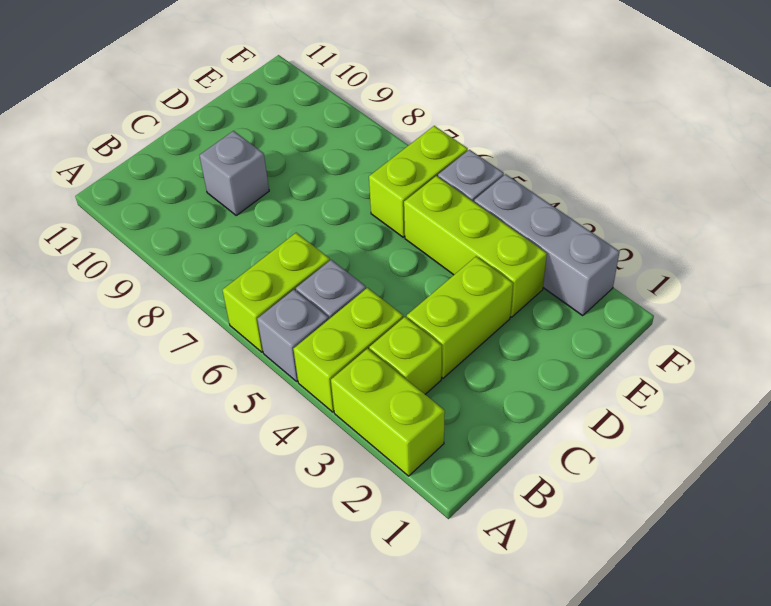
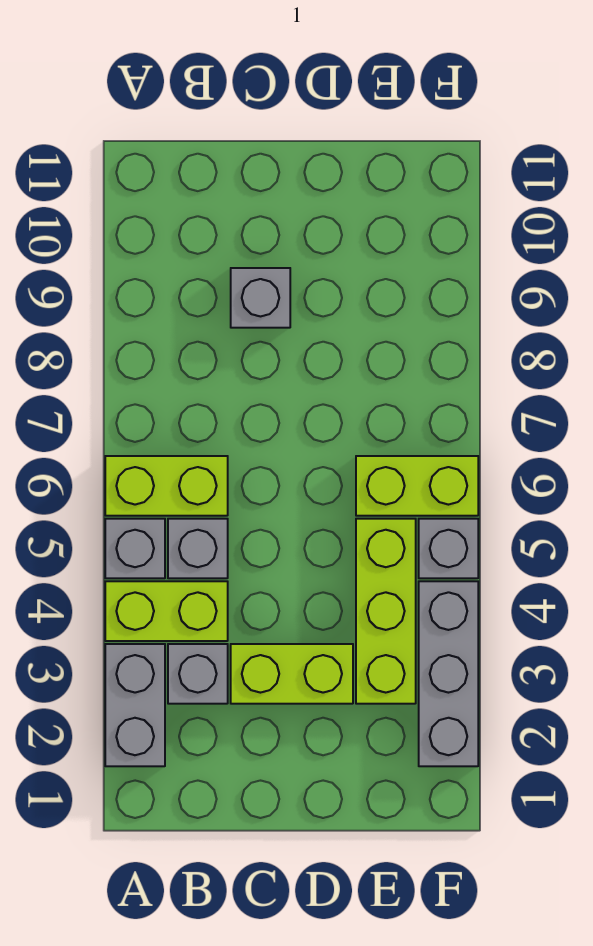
lime brick A2:A3 level 1 -> grey brick A2:A3 level 1
lime brick B3 level 1 -> grey brick B3 level 1

